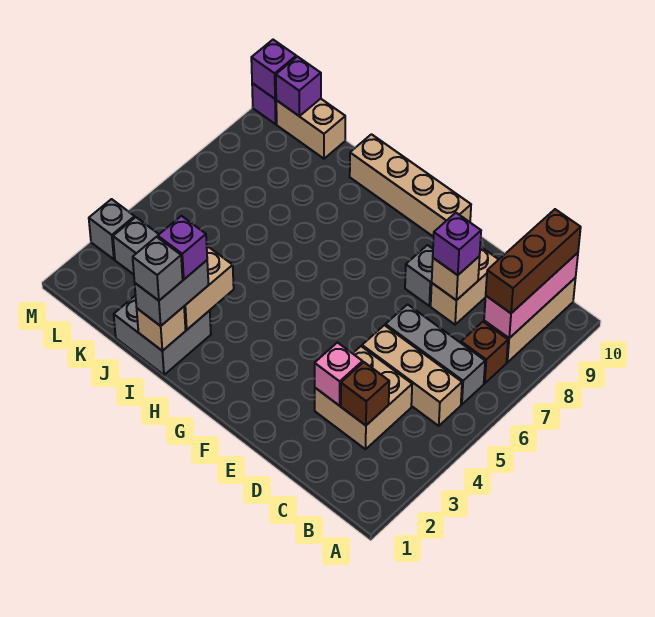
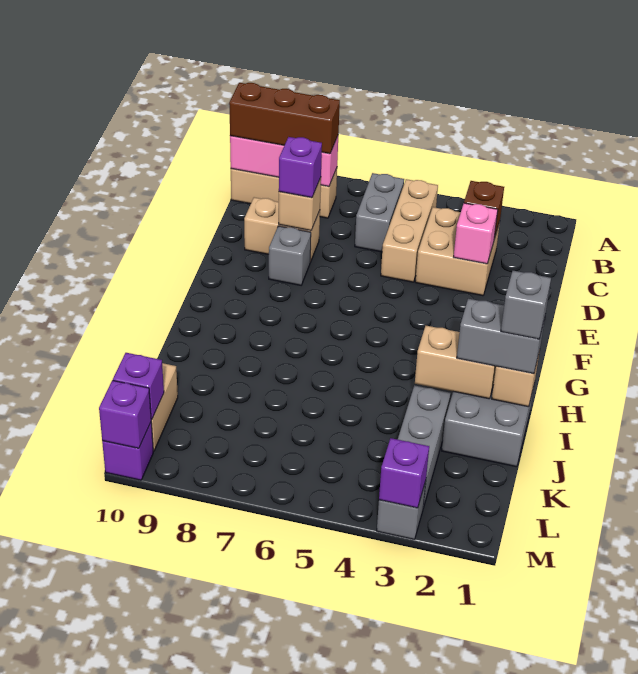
grey brick B6:D6 level 1 -> grey brick B6:C6 level 1
brown brick B7 level 1 -> none
tan brick F10:I10 level 1 -> none
purple brick I2 level 4 -> purple brick M3 level 2

